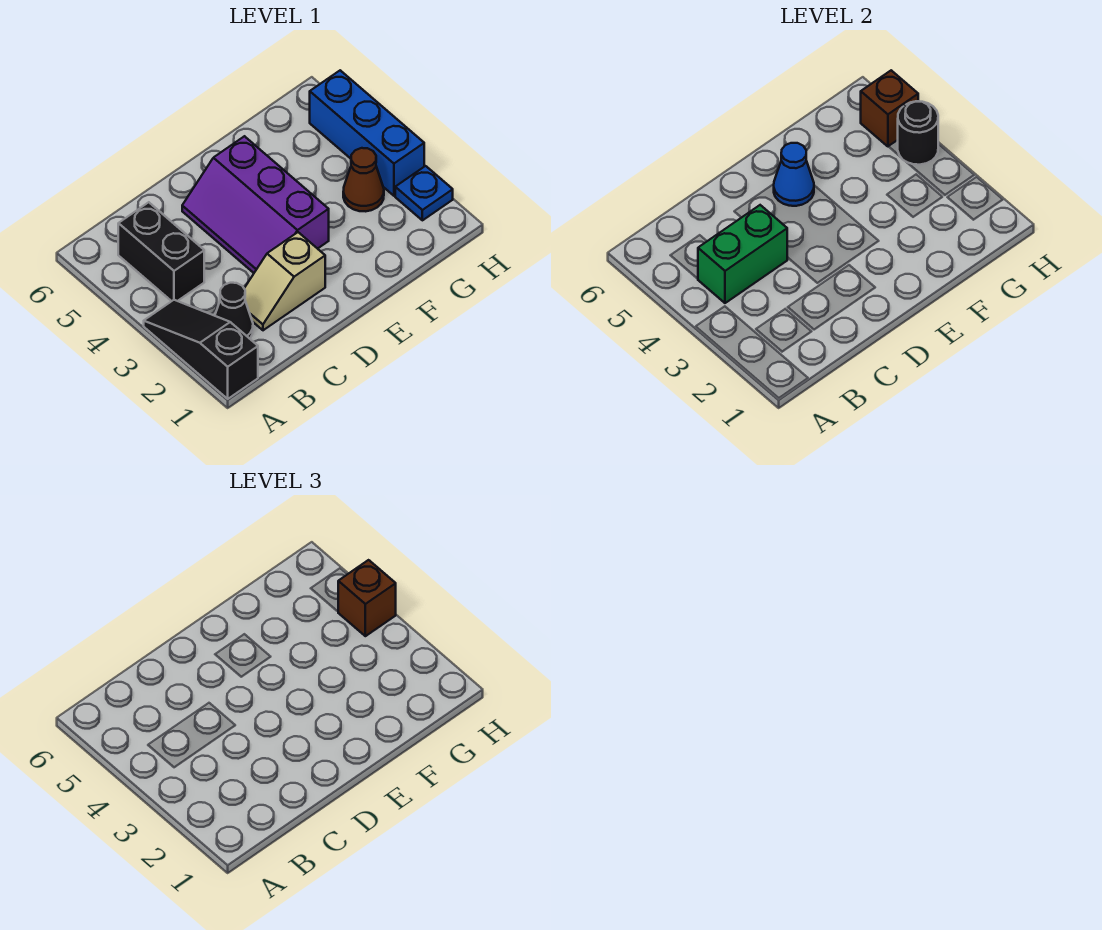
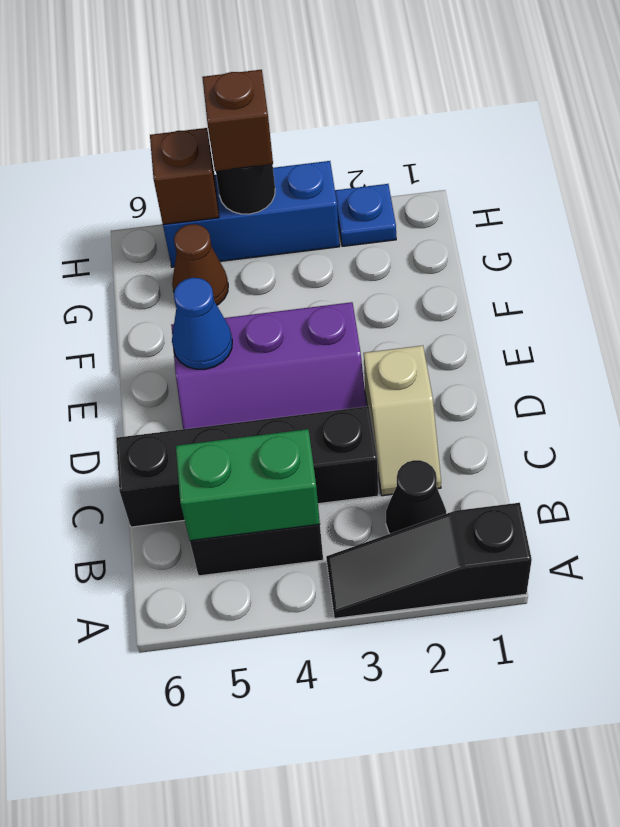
green brick B4:C4 level 2 -> green brick B4:B5 level 2
none -> black brick C3:C6 level 1
brown cone G3 level 1 -> brown cone G5 level 1

